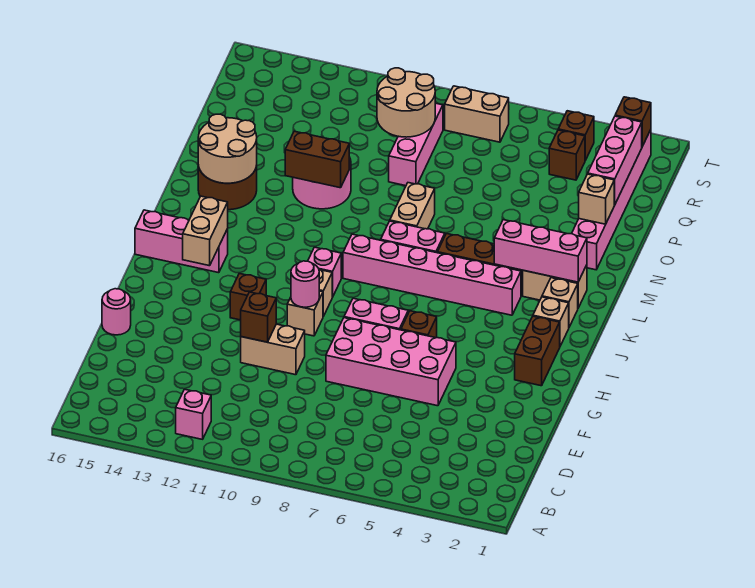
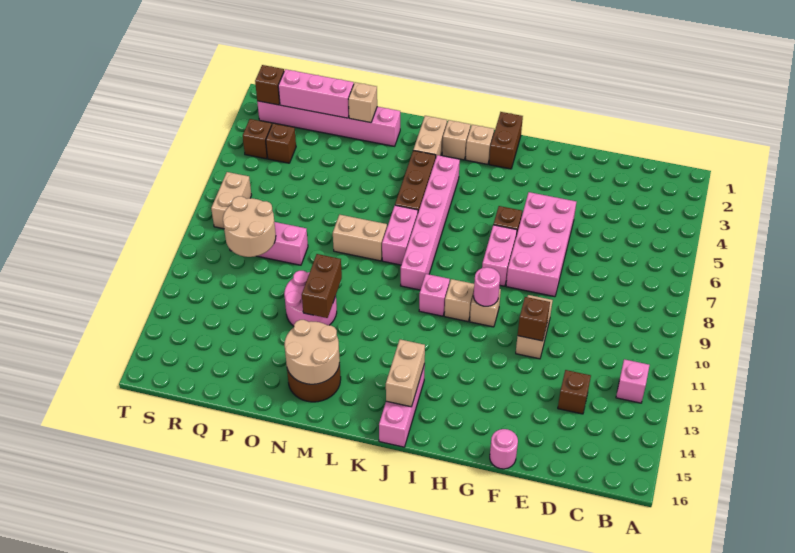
brown brick H2:I2 level 1 -> brown brick I1:I2 level 1
brown brick H12 level 1 -> brown brick D13 level 1
tan brick I14:J14 level 2 -> tan brick J14:J15 level 2
pink brick L2:L4 level 2 -> none

